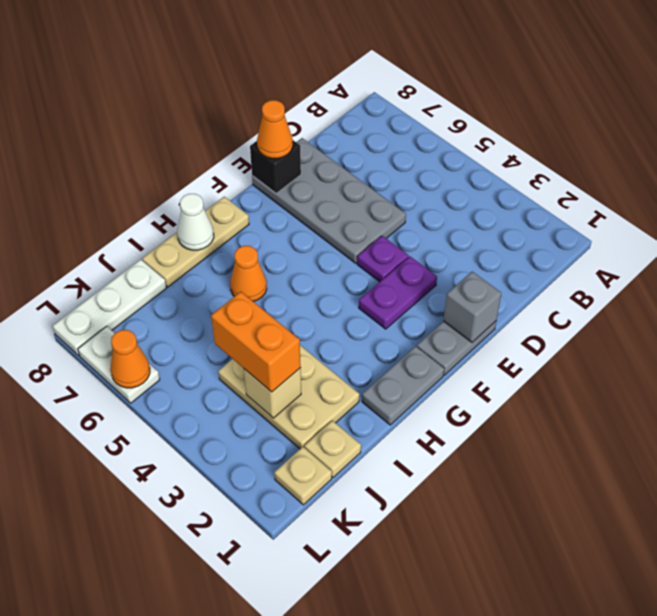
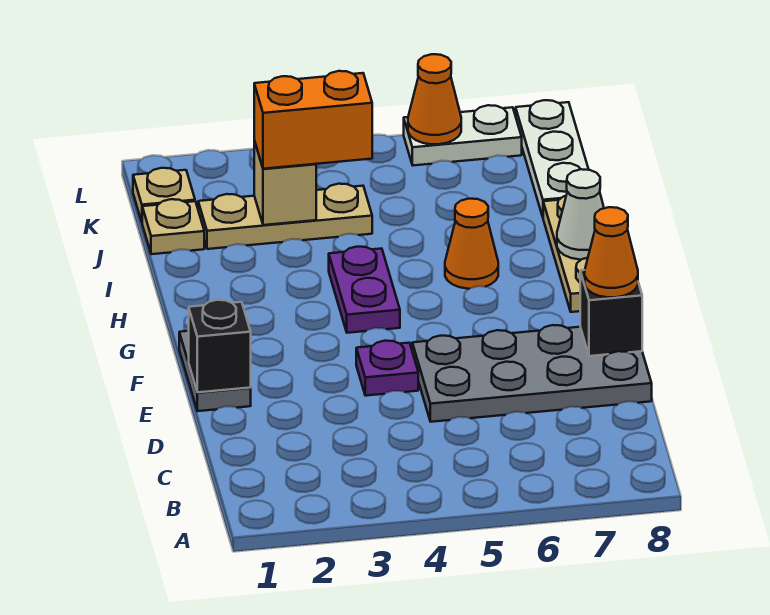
grey brick E1 level 2 -> black brick E1 level 2
purple plate E3:F3 level 1 -> purple plate G4:H4 level 1
grey plate G1:H1 level 1 -> none
tan plate I2:J4 level 1 -> tan plate J2:J4 level 1

